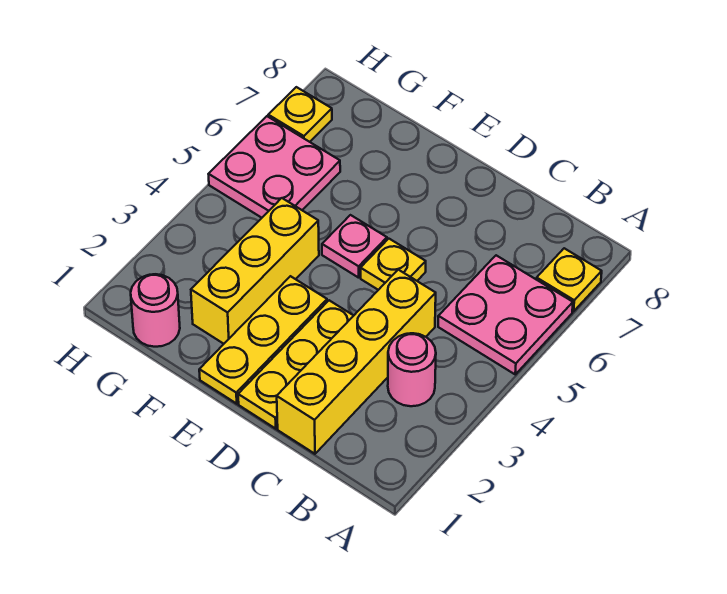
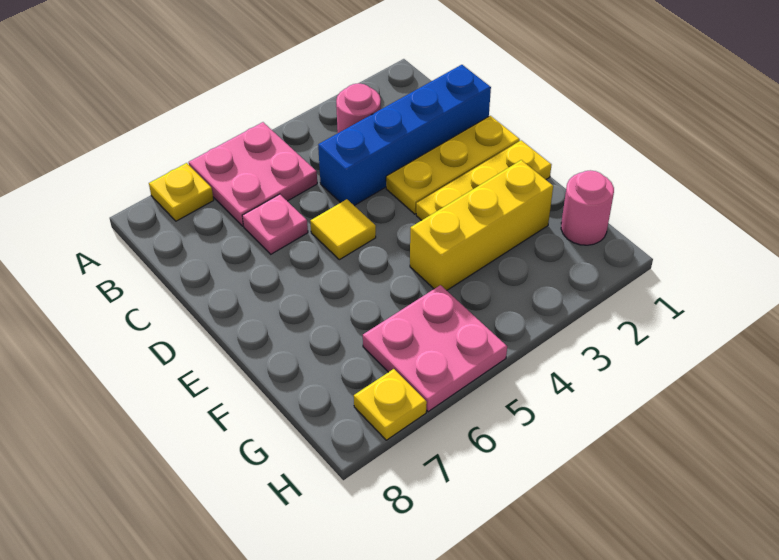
yellow brick C1:C4 level 1 -> blue brick C1:C4 level 1
yellow plate D5 level 1 -> yellow tile D5 level 1
pink plate E5 level 1 -> pink plate C6 level 1

